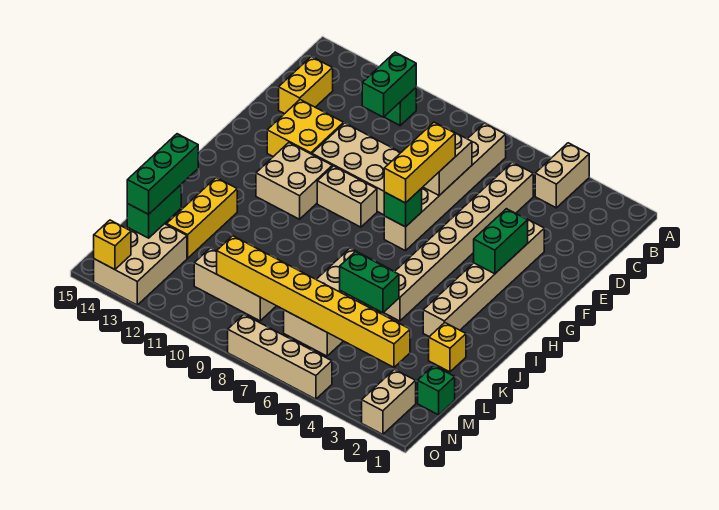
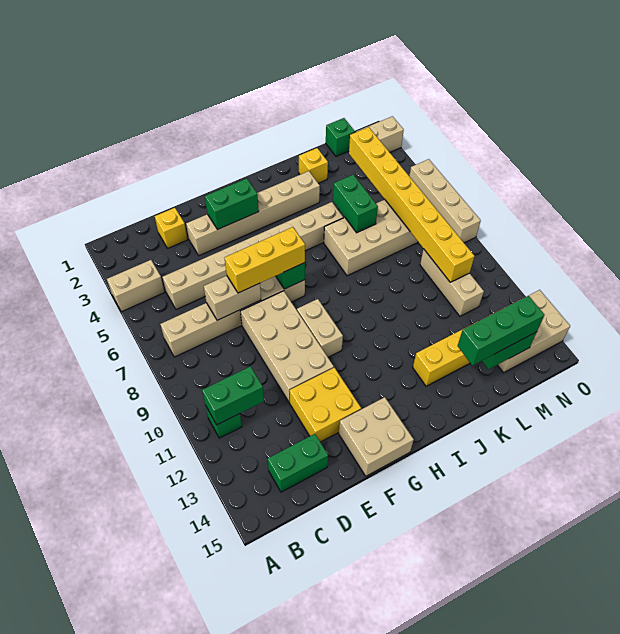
yellow brick C14:D14 level 1 -> green brick C14:D14 level 1
tan brick G11:H12 level 1 -> tan brick F14:G15 level 1
yellow brick O14 level 2 -> yellow brick D2 level 1

